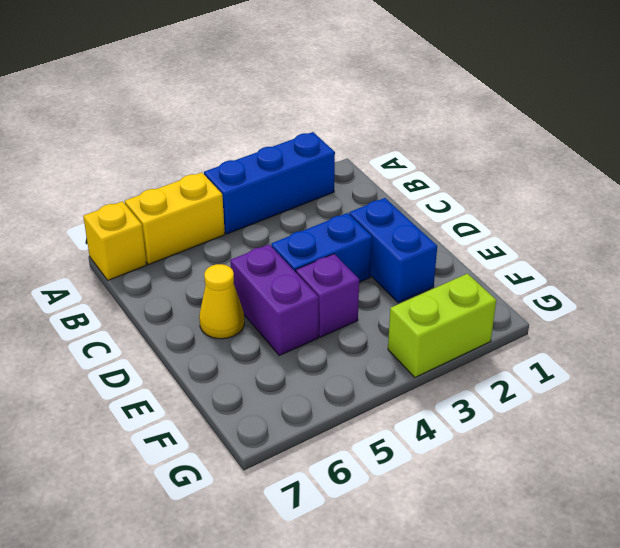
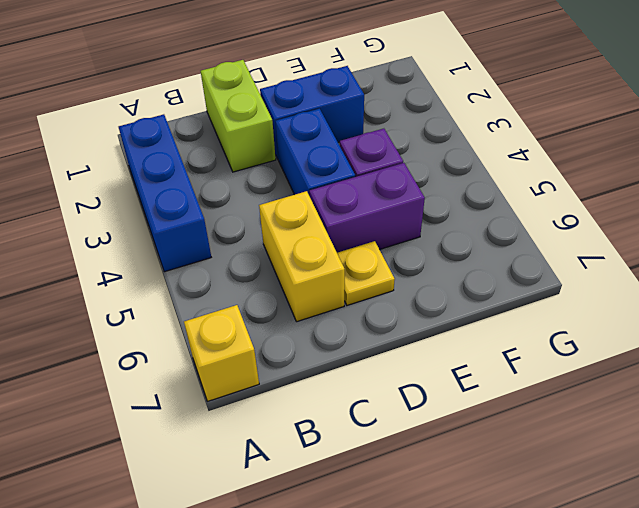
yellow brick A5:A6 level 1 -> yellow brick C5:C6 level 1
yellow cone D6 level 1 -> yellow plate D6 level 1
lime brick G2:G3 level 1 -> lime brick C1:C2 level 1

